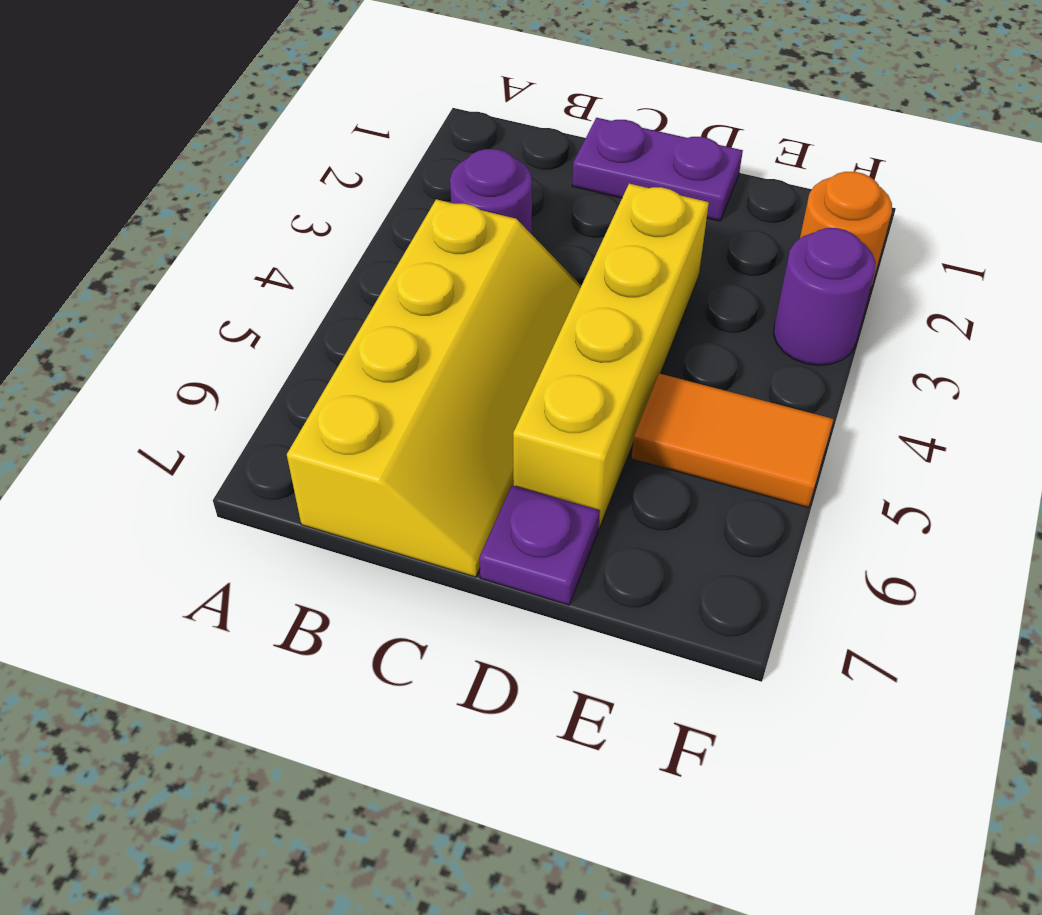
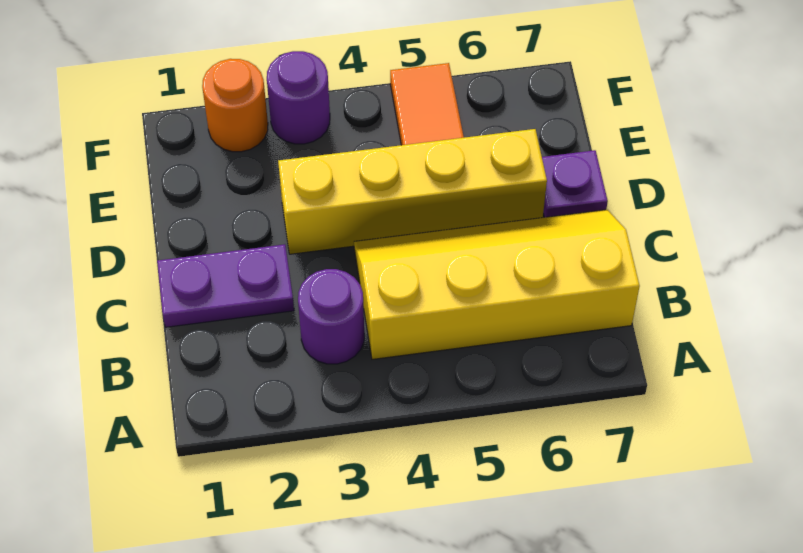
purple plate C1:D1 level 1 -> purple plate C1:C2 level 1

